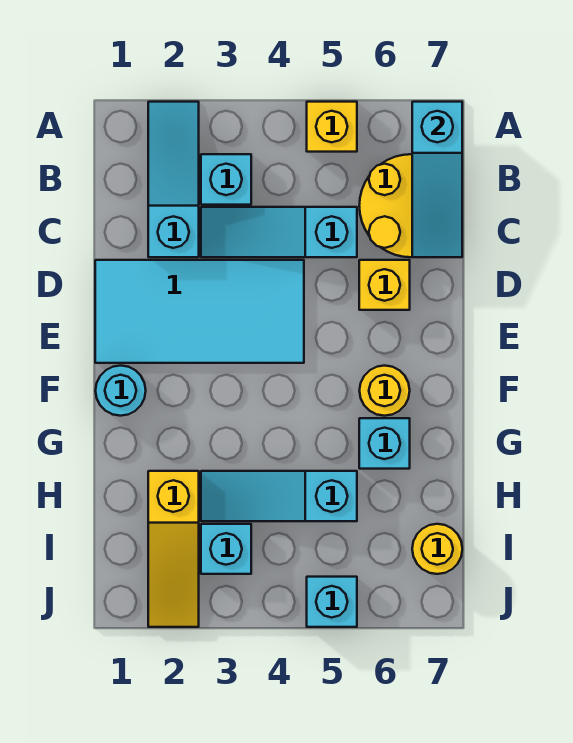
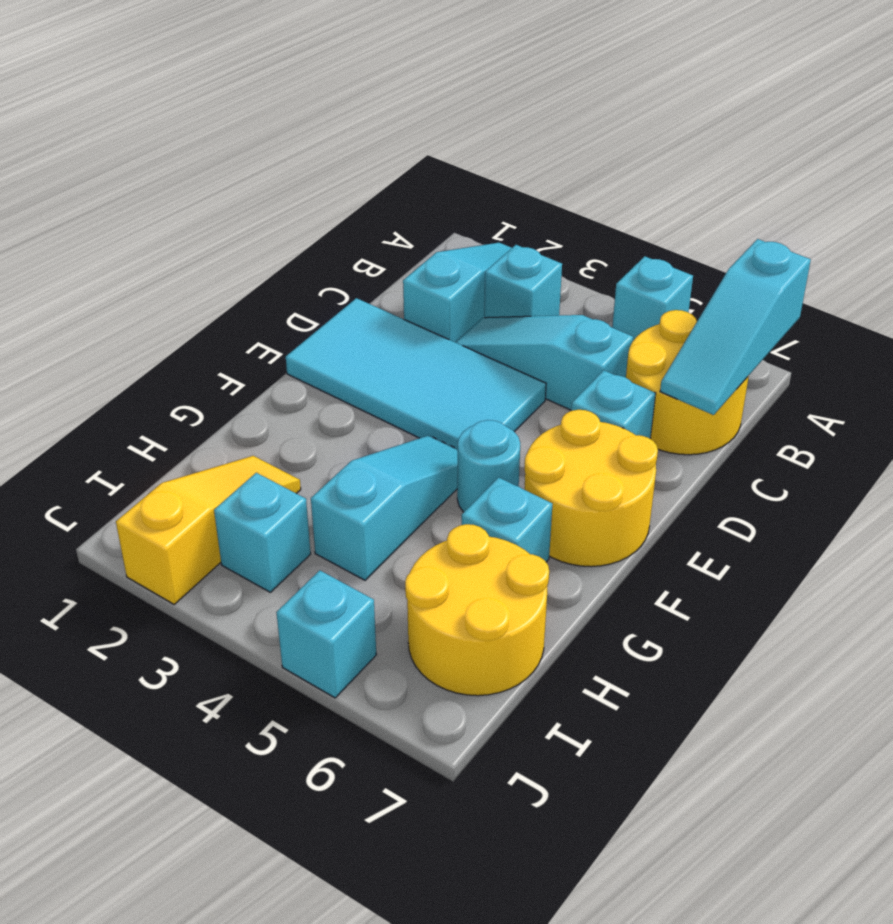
yellow brick A5 level 1 -> cyan brick A5 level 1
yellow brick D6 level 1 -> cyan brick D6 level 1
cyan round brick F1 level 1 -> cyan round brick F5 level 1
yellow round brick F6 level 1 -> yellow round brick E6:F7 level 1
yellow slope H2:J2 level 1 top H -> yellow slope H2:J2 level 1 top J
cyan slope H3:H5 level 1 top 5 -> cyan slope F4:H4 level 1 top H
yellow round brick I7 level 1 -> yellow round brick H6:I7 level 1

